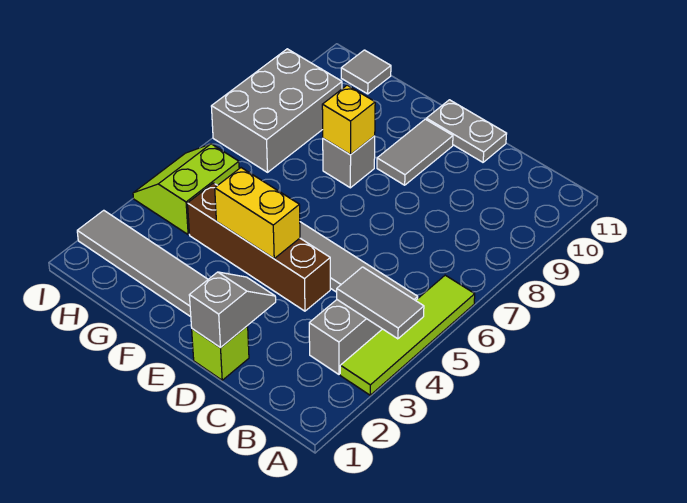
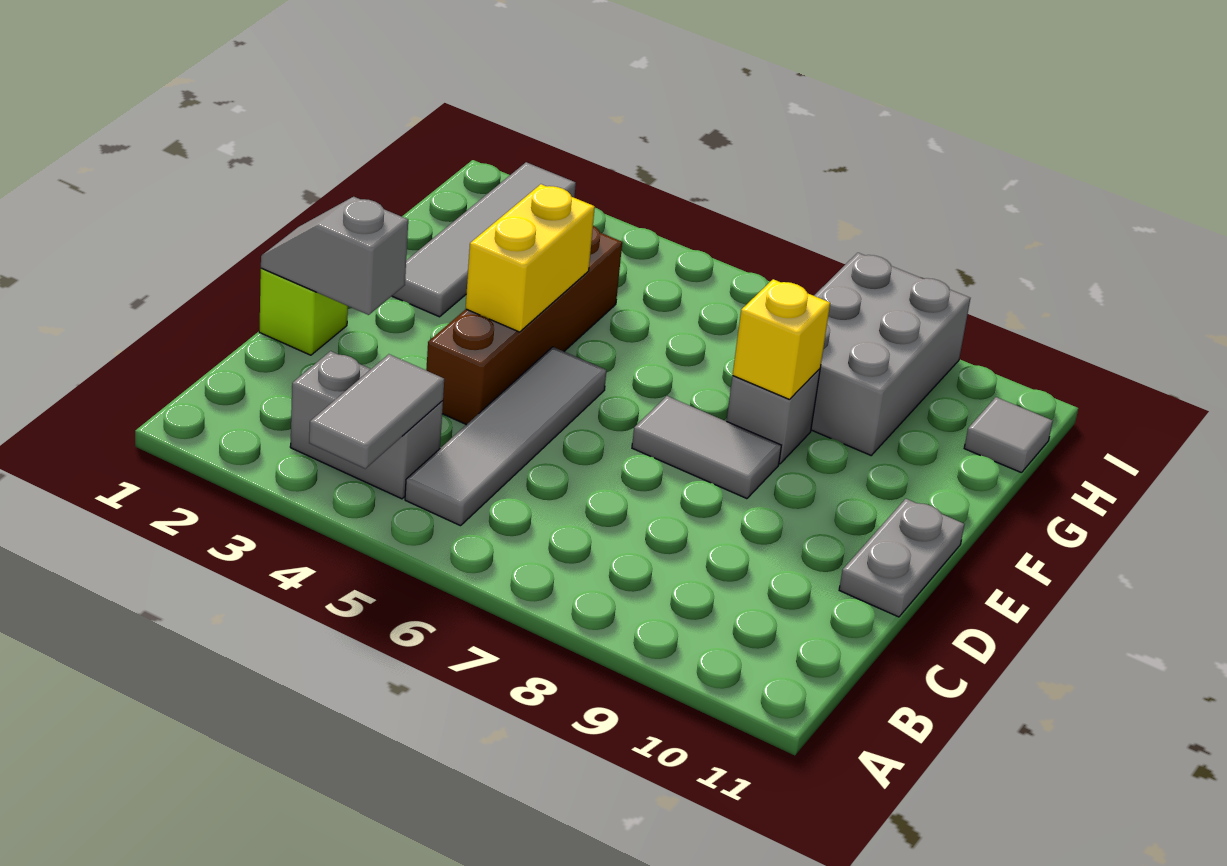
lime tile A3:A6 level 1 -> none
grey slope D1:D2 level 2 top 1 -> grey slope D1:D2 level 2 top 2
grey tile E9:E10 level 1 -> grey tile E7:E8 level 1
lime slope H4:I5 level 1 top H -> none
grey brick H7:I9 level 1 -> grey brick G8:I9 level 1

